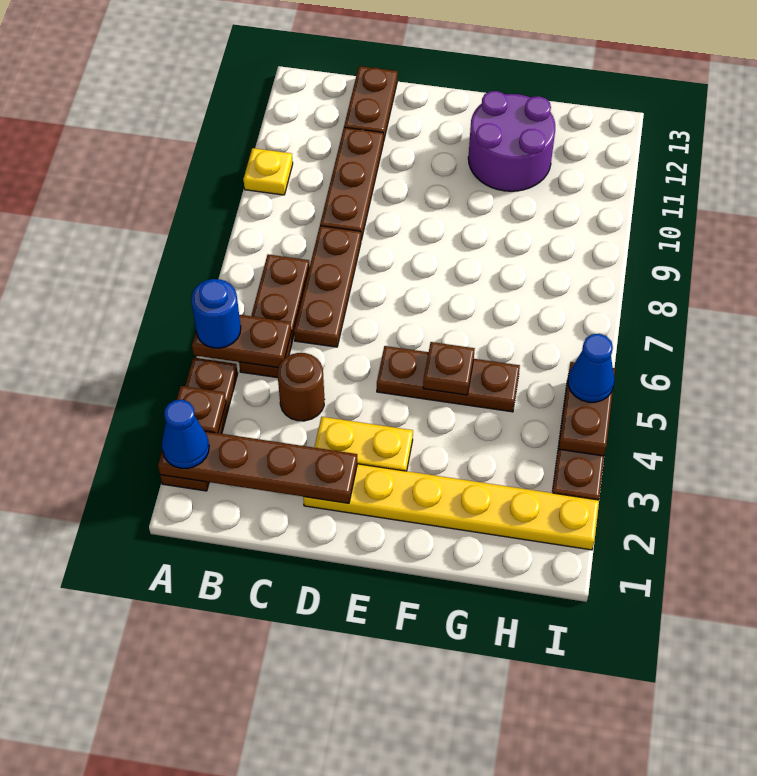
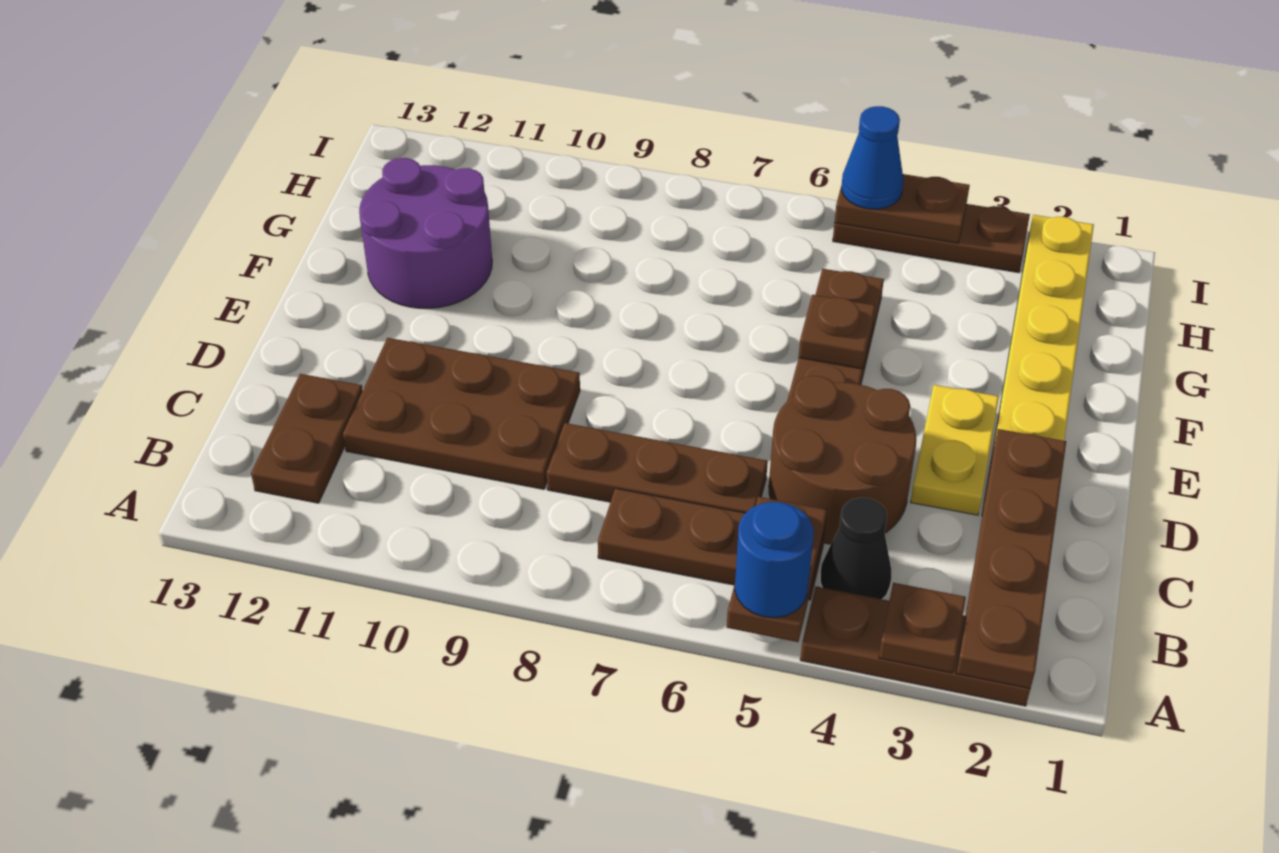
blue cone A2 level 3 -> none
yellow plate A10 level 1 -> none
none -> black cone B4 level 1
brown round brick C4 level 1 -> brown round brick C4:D5 level 1
brown plate C9:C11 level 1 -> brown plate C9:D11 level 1
brown plate C12:C13 level 1 -> brown plate B12:C12 level 1

